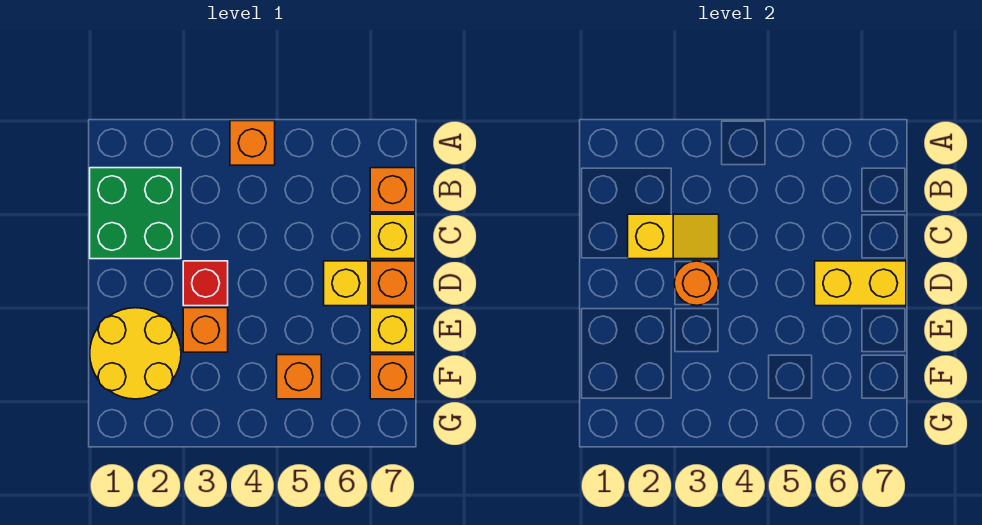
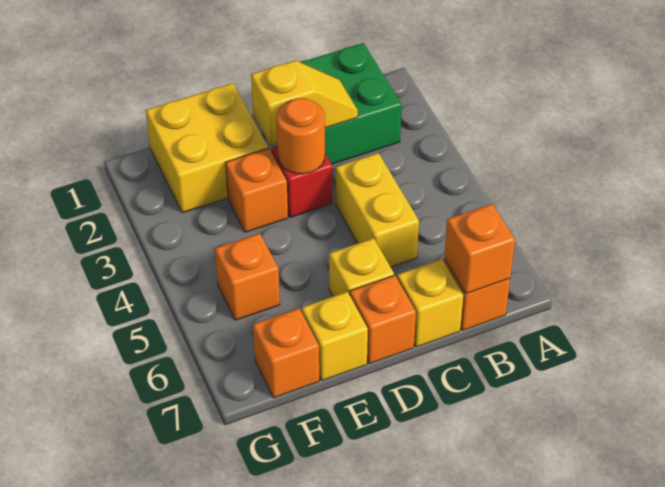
orange brick A4 level 1 -> orange brick B7 level 2
yellow slope C2:C3 level 2 top 2 -> yellow slope C2:D2 level 2 top D
yellow brick D6:D7 level 2 -> yellow brick C4:C5 level 1
yellow round brick E1:F2 level 1 -> yellow brick E1:F2 level 1

